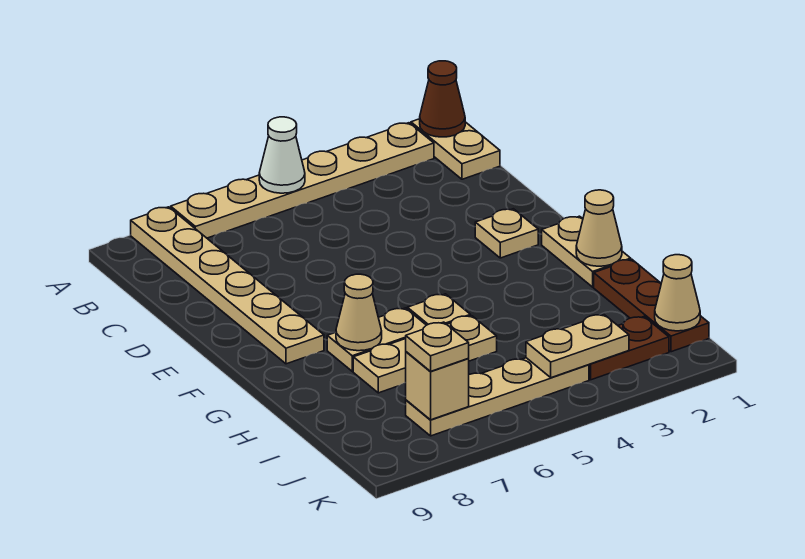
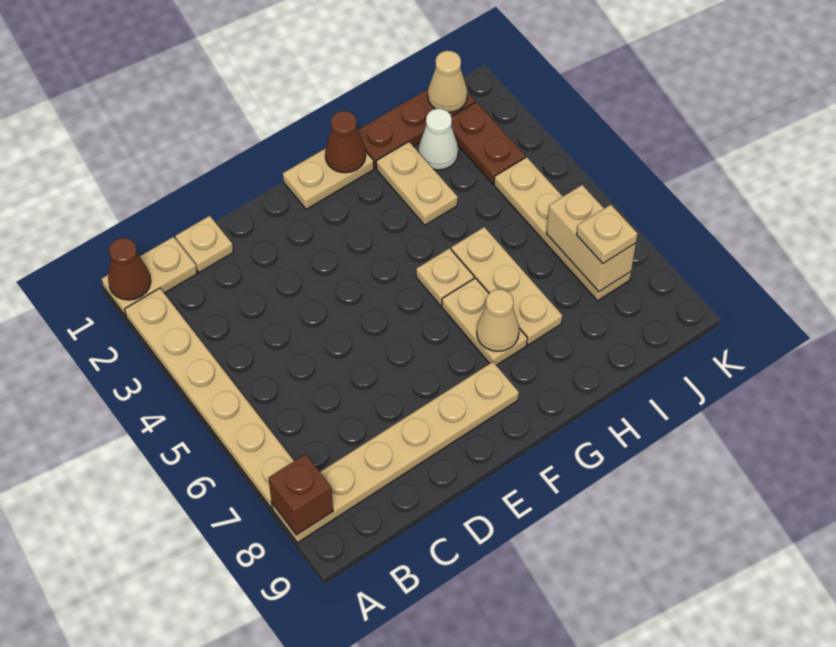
white cone A5 level 2 -> white cone I2 level 1
none -> brown brick A8 level 2
tan plate E2 level 1 -> tan plate C1 level 1
tan cone G1 level 2 -> brown cone G1 level 2
tan plate J3:J4 level 2 -> tan plate H2:H3 level 1
tan brick J7 level 2 -> tan brick J6:J7 level 2

